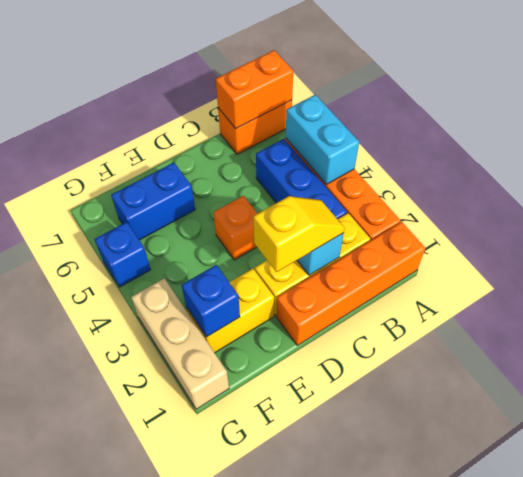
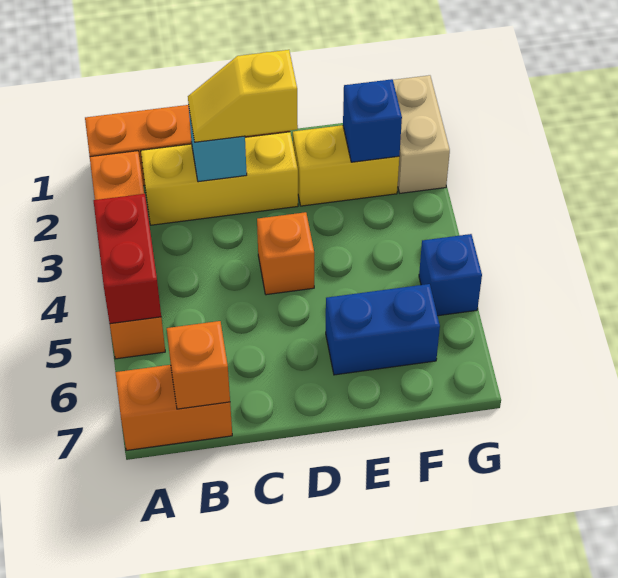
cyan brick A4:A5 level 2 -> red brick A4:A5 level 2
orange brick A7:B7 level 2 -> orange brick B7 level 2
blue brick B3:B5 level 1 -> none
tan brick G1:G3 level 1 -> tan brick G1:G2 level 1

